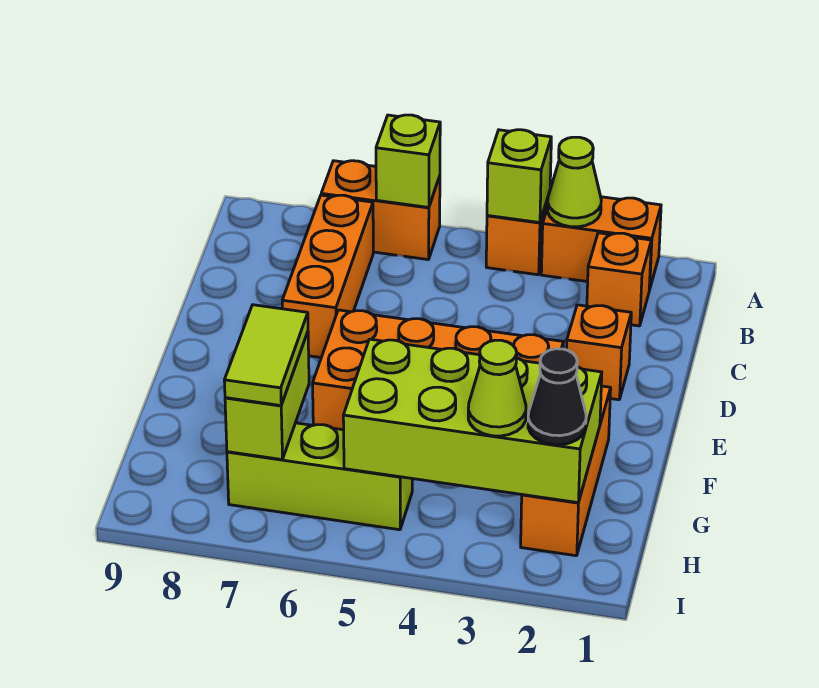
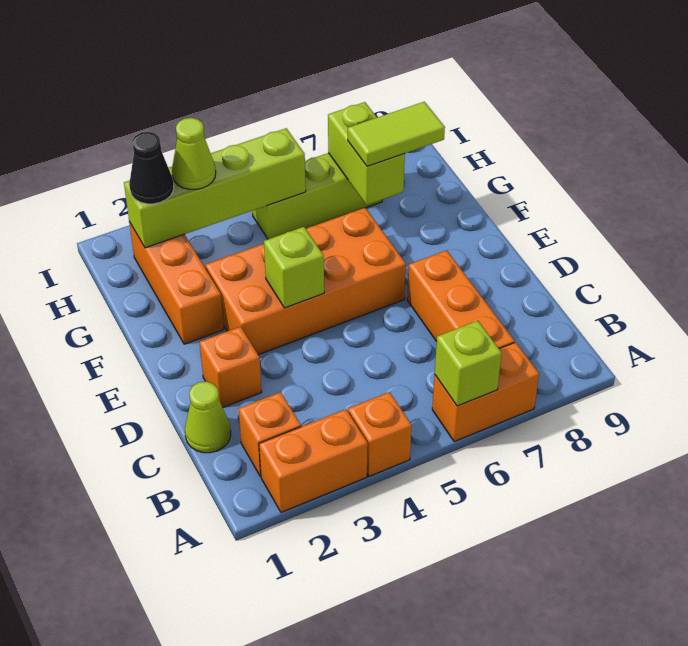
lime cone A3 level 2 -> lime cone C1 level 1
lime brick A4 level 2 -> lime brick E4 level 2
lime brick G2:H5 level 2 -> lime brick H2:H5 level 2
lime tile G7:H7 level 3 -> lime tile G7:G8 level 3

